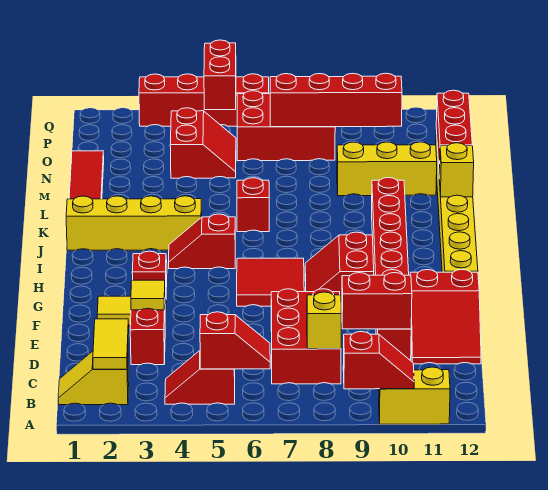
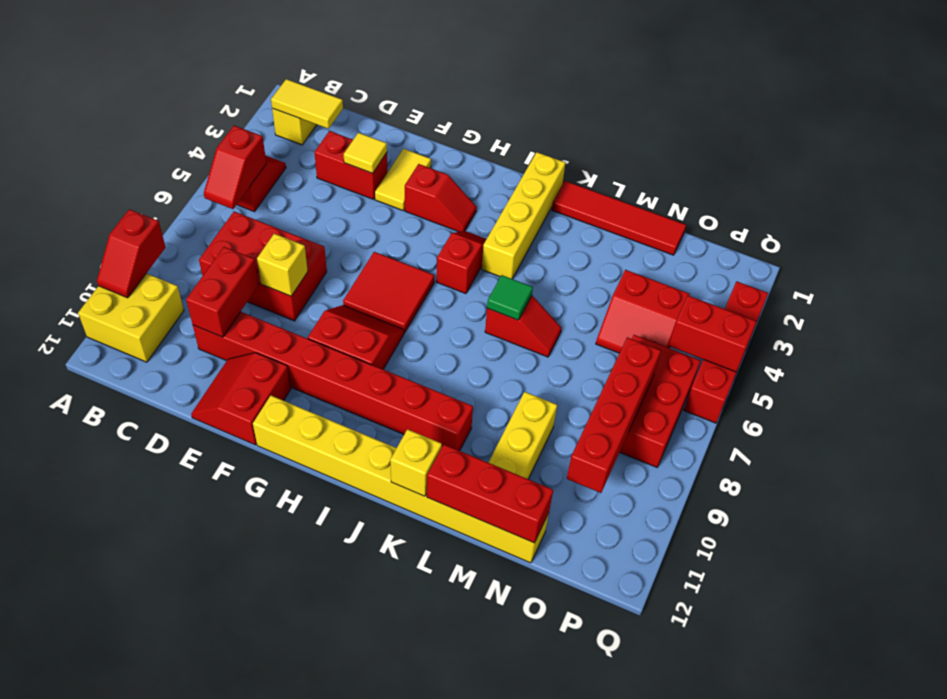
yellow brick A10:A11 level 1 -> yellow brick A10:B11 level 1
yellow brick C8 level 2 -> yellow brick E8 level 2
red slope D11:F12 level 1 top F -> red slope E11:F12 level 1 top F
none -> green tile K6 level 2

